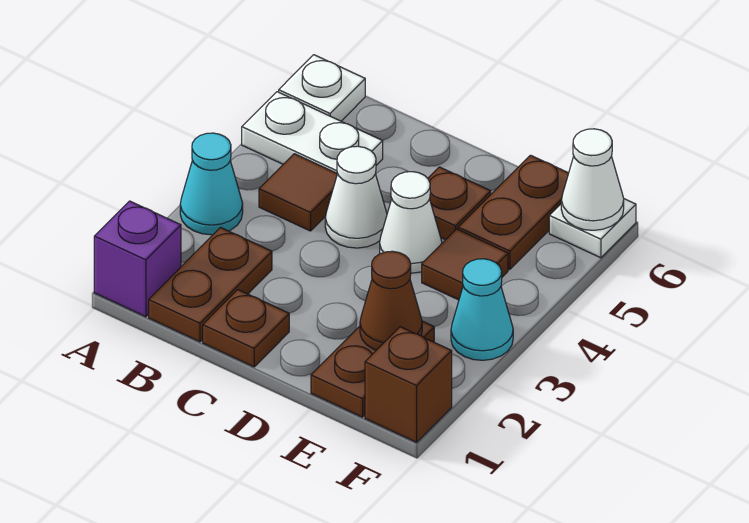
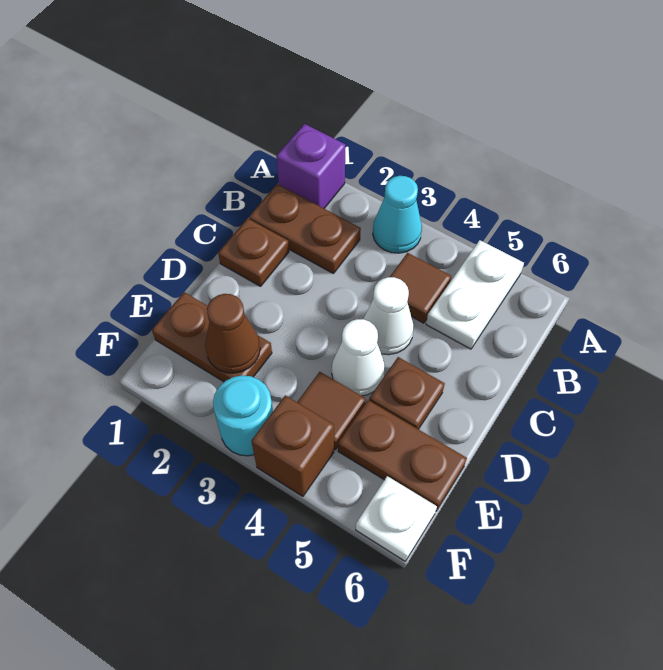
white plate A6 level 1 -> none
brown brick F1 level 1 -> brown brick F4 level 1
cyan cone F3 level 1 -> cyan round brick F3 level 1
white cone F6 level 2 -> none

